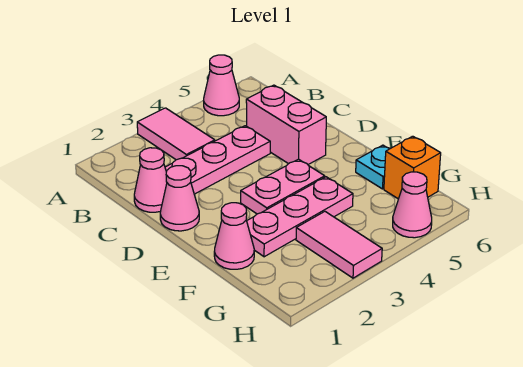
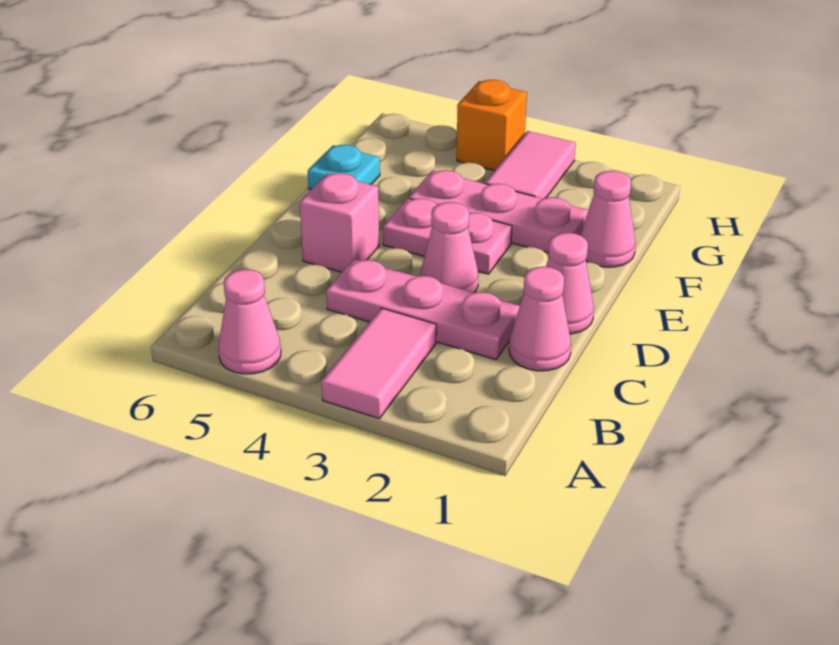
pink brick C5:D5 level 1 -> pink brick D5 level 1
orange brick G6 level 1 -> orange brick H4 level 1
pink cone H5 level 1 -> pink cone D3 level 1

